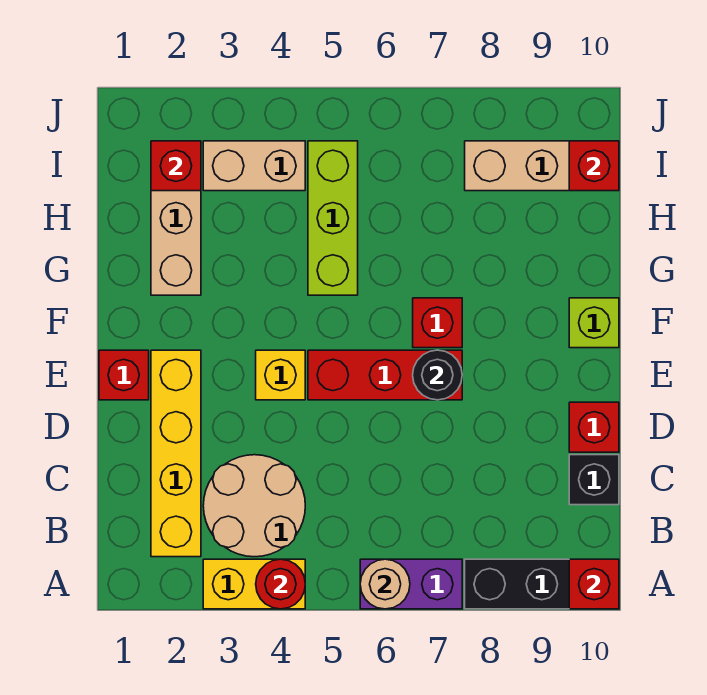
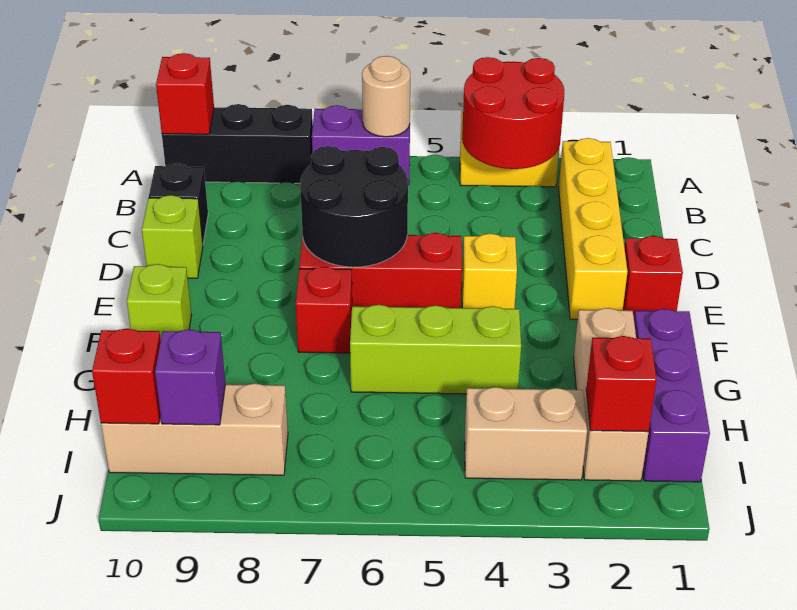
red round brick A4 level 2 -> red round brick A3:B4 level 2
tan round brick B3:C4 level 1 -> none
red brick D10 level 1 -> lime brick D10 level 1
black round brick E7 level 2 -> black round brick D6:E7 level 2
none -> purple brick G1:I1 level 1
lime brick G5:I5 level 1 -> lime brick G4:G6 level 1
none -> purple brick I9 level 2

